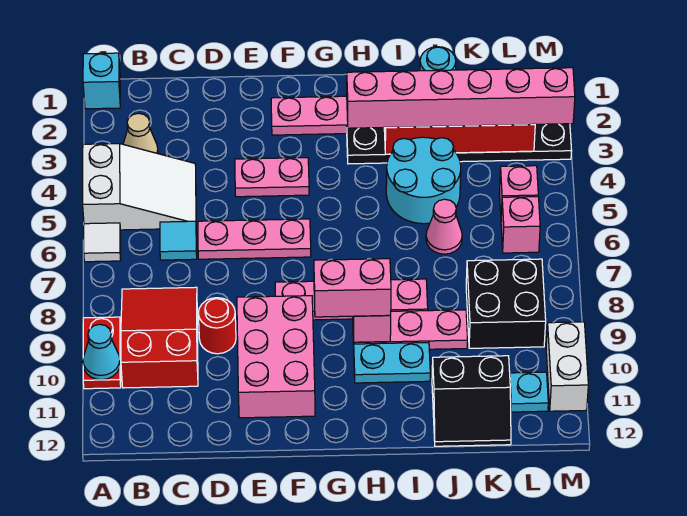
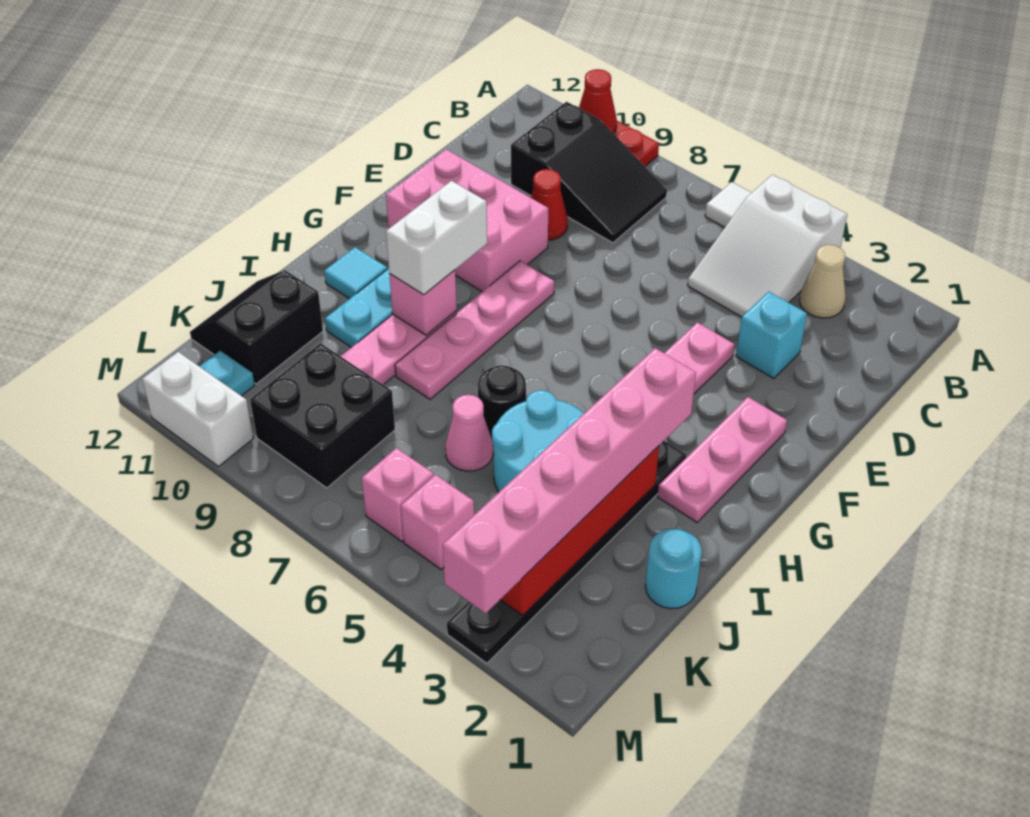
cyan brick A1 level 1 -> cyan brick D3 level 1
cyan cone A10 level 2 -> red cone A10 level 2
red slope B8:C10 level 1 top 10 -> black slope B8:C10 level 1 top 10
cyan tile C6 level 1 -> cyan tile H11 level 1
pink plate D6:F6 level 1 -> none
red round brick D9 level 1 -> red cone D9 level 1
pink brick G9:H9 level 3 -> white brick G9:H9 level 3
none -> black round brick I6 level 1

